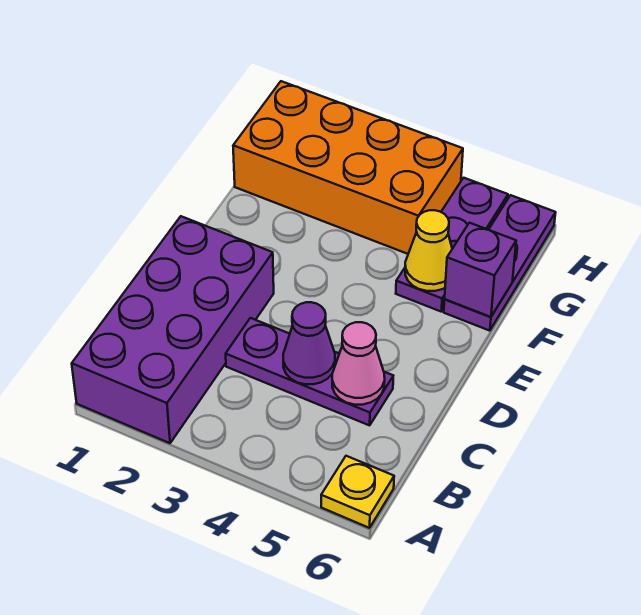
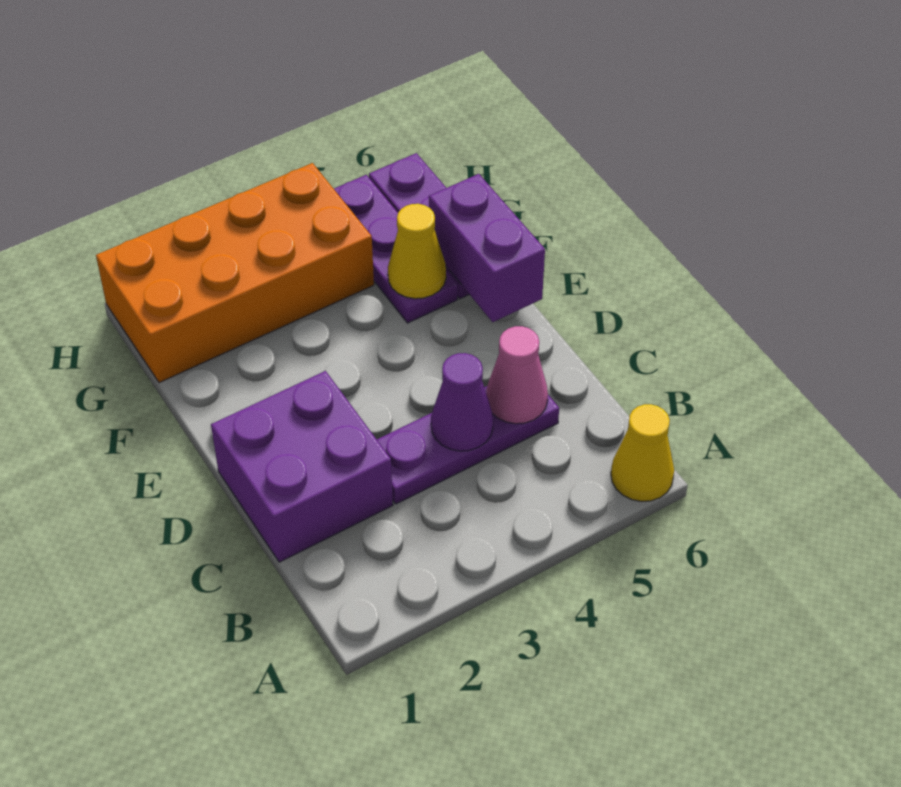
purple brick A1:D2 level 1 -> purple brick C1:D2 level 1
yellow plate A6 level 1 -> yellow cone A6 level 1
purple brick F6 level 2 -> purple brick E6:F6 level 2

